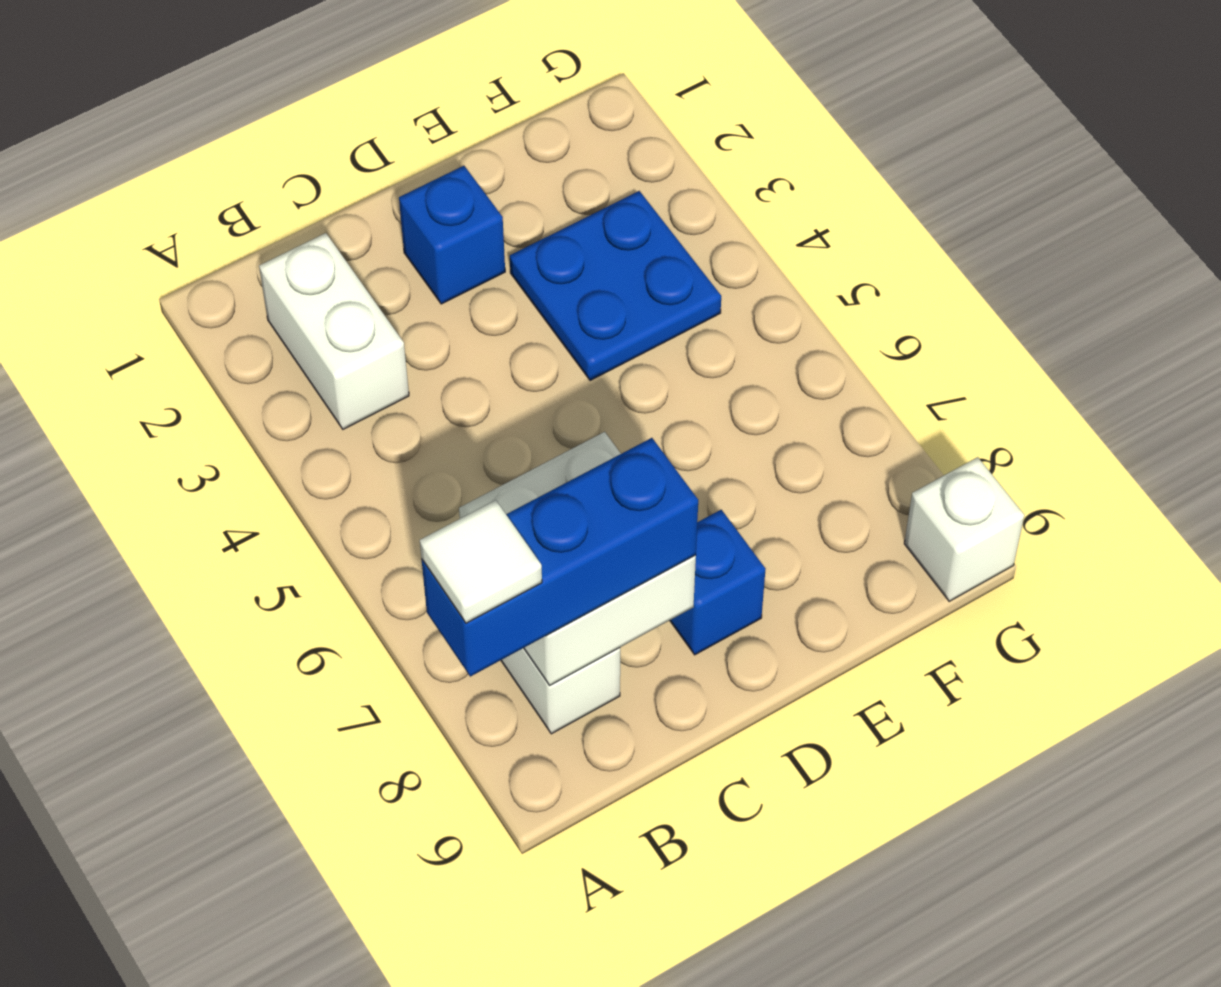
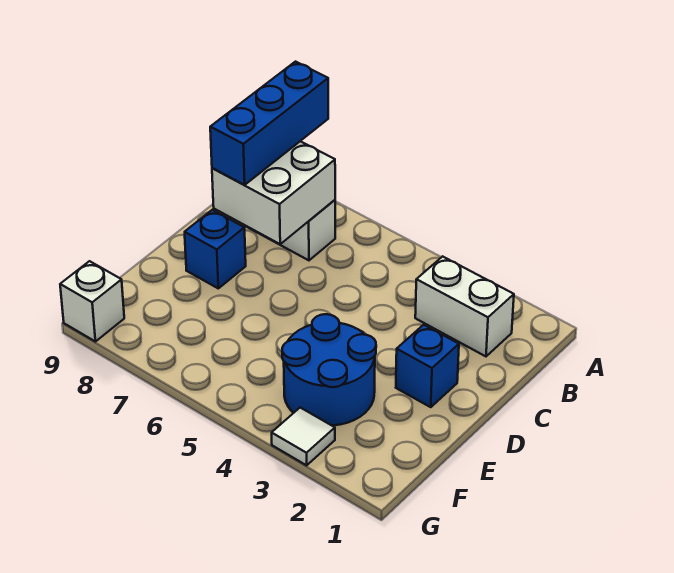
white tile A8 level 4 -> white tile G3 level 1
blue plate E3:F4 level 1 -> blue round brick E3:F4 level 1

